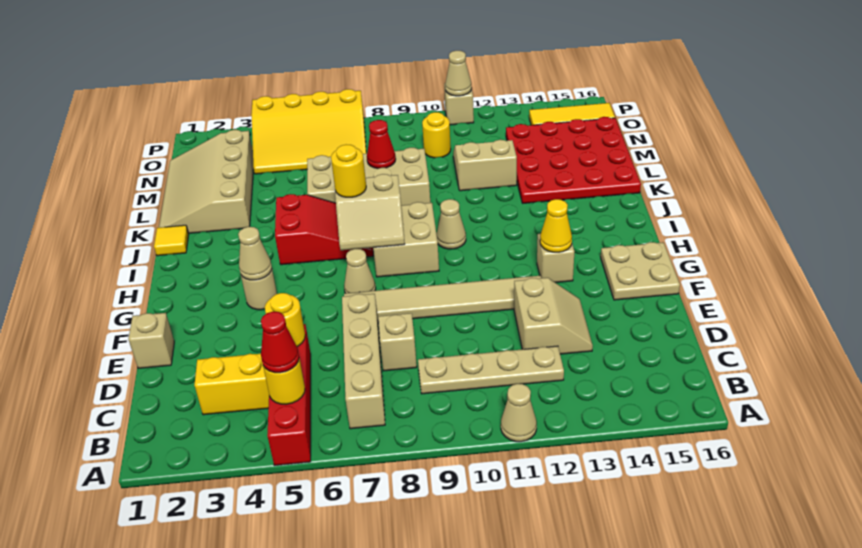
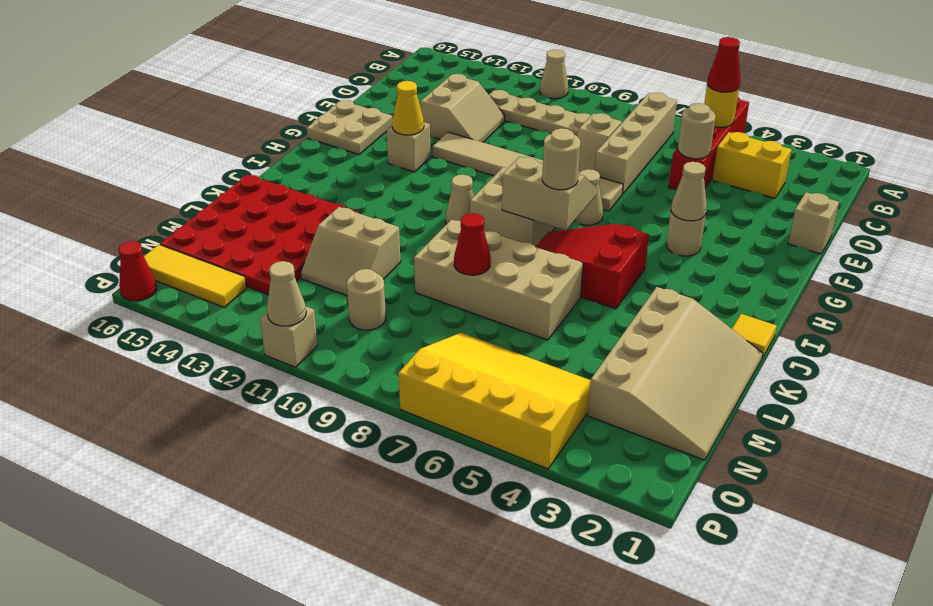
yellow round brick D5 level 2 -> tan round brick D5 level 2
tan slope D12:E13 level 1 top 12 -> tan slope D12:E13 level 1 top 13
yellow round brick I7 level 3 -> tan round brick I7 level 3
yellow round brick N10 level 1 -> tan round brick N10 level 1
none -> red cone P16 level 1

